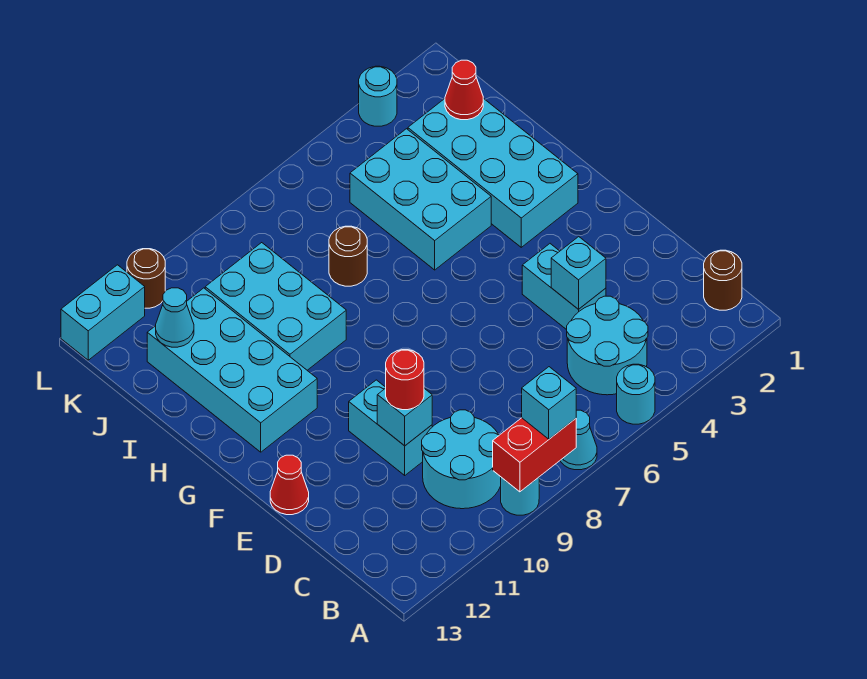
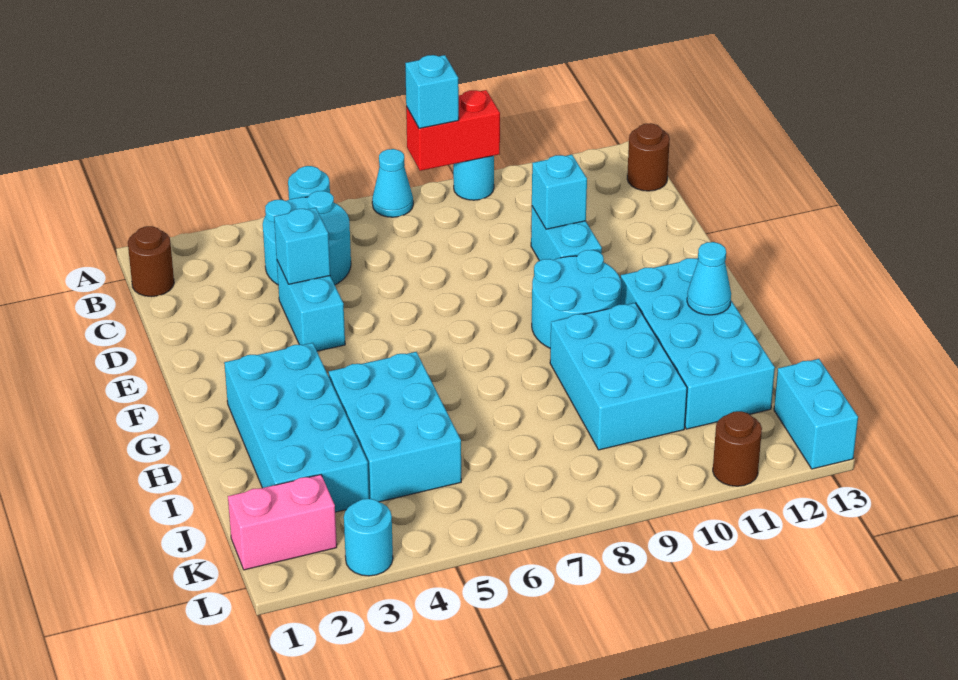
cyan round brick B9:C10 level 1 -> cyan round brick F9:G10 level 1
red round brick D10 level 3 -> none
red cone E13 level 1 -> none
brown round brick I7 level 1 -> brown round brick B13 level 1
red cone J2 level 2 -> none
cyan cone J12 level 2 -> cyan cone H12 level 2
none -> pink brick K1:K2 level 1
cyan brick L12:L13 level 1 -> cyan brick K13:L13 level 1

